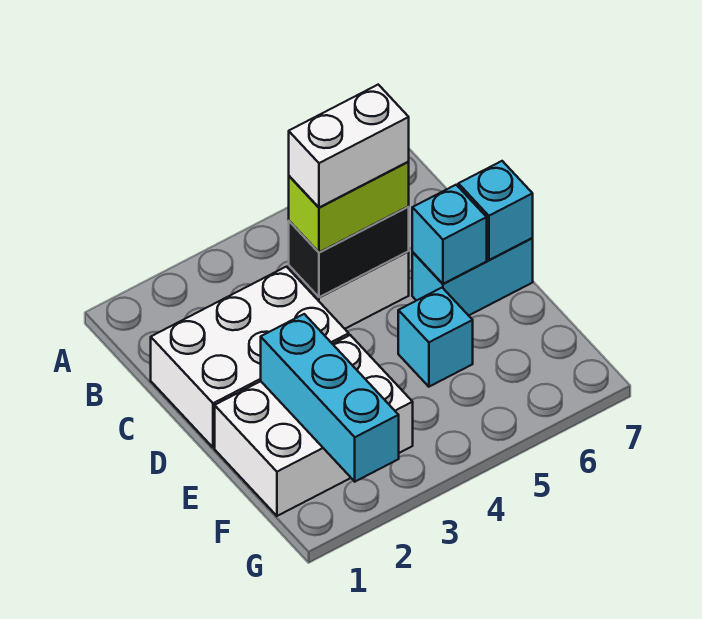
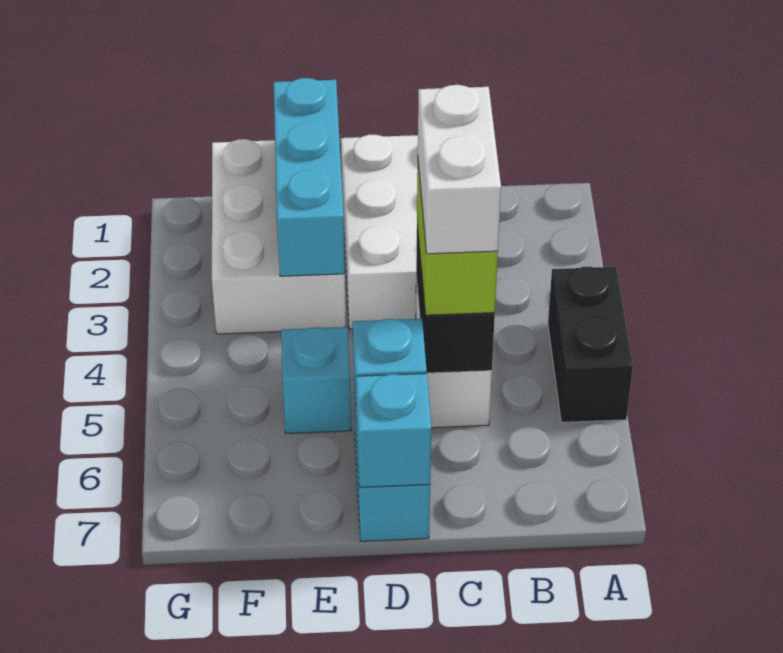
none -> black brick A4:A5 level 1
cyan brick E2:G2 level 2 -> cyan brick E1:E3 level 2

